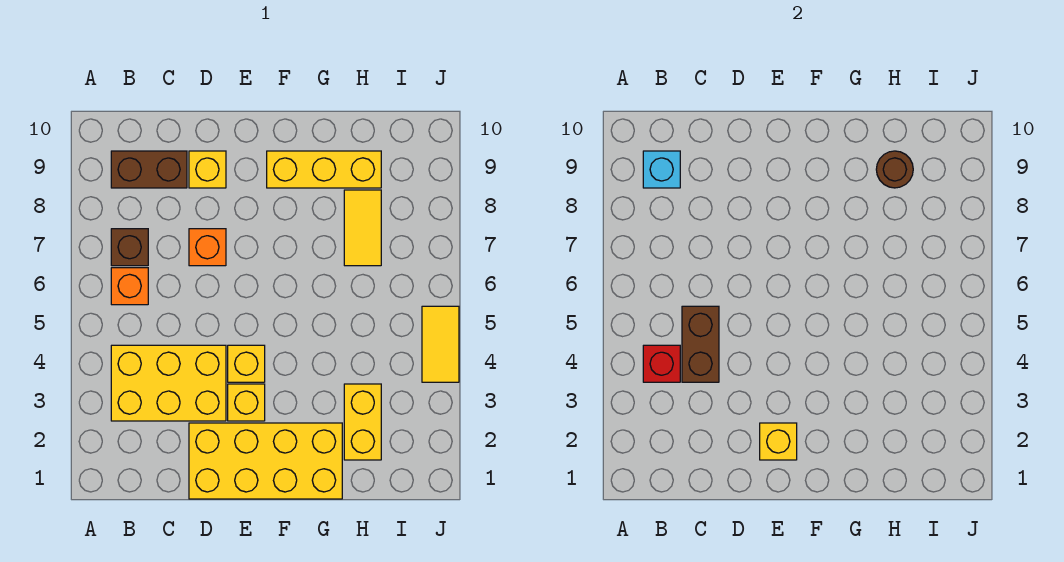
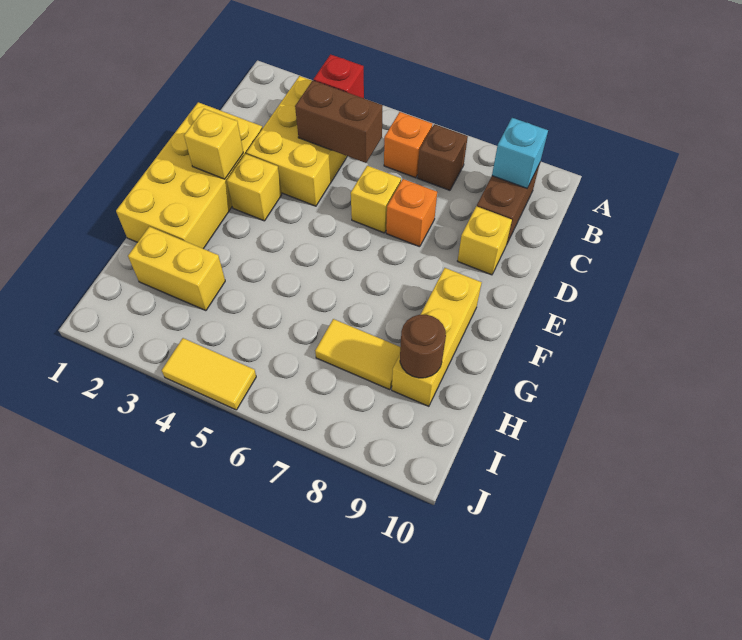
yellow brick E4 level 1 -> yellow brick D6 level 1

